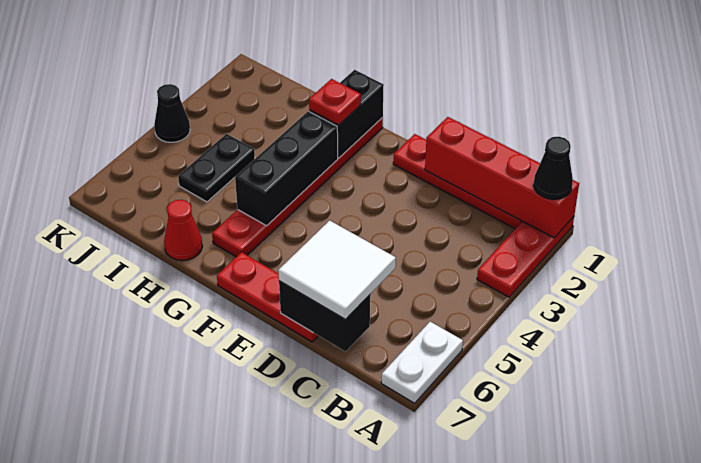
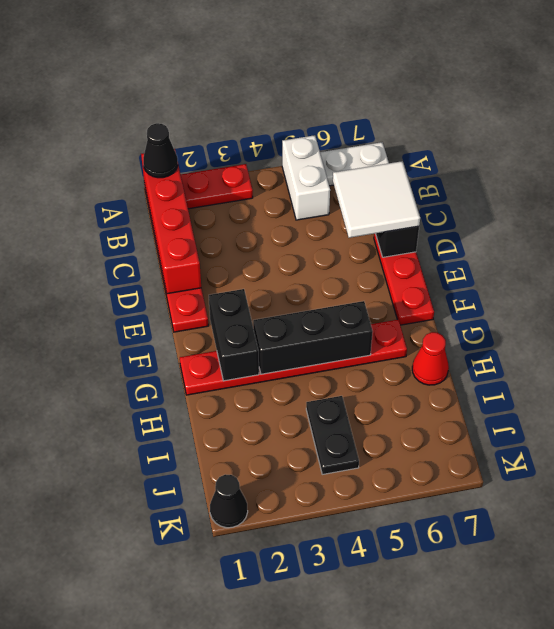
none -> white brick A5:B5 level 1
black brick G1:G2 level 2 -> black brick F2:G2 level 2
red plate G2 level 3 -> none
black plate I4:I5 level 1 -> black plate I4:J4 level 1
black cone K4 level 1 -> black cone K1 level 1

